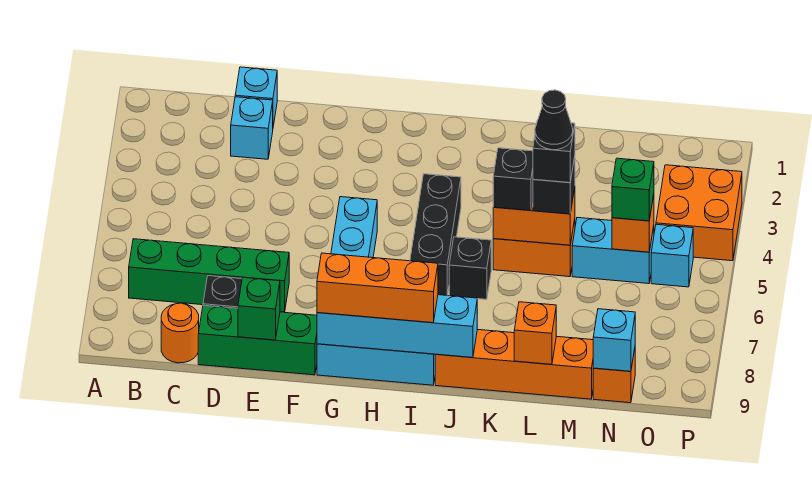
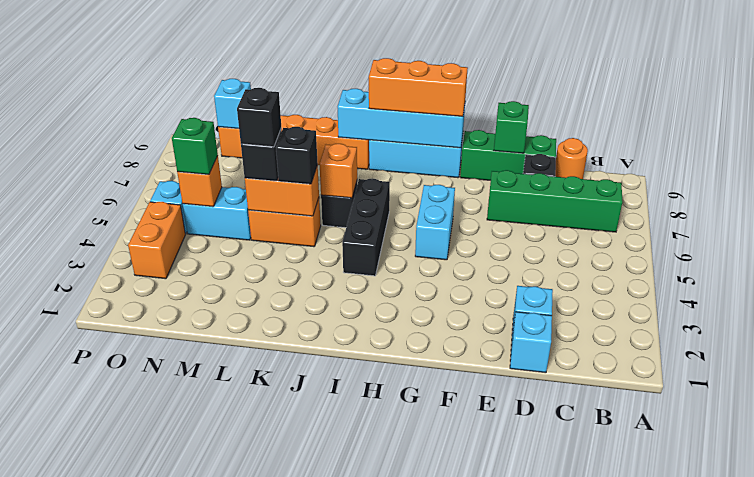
black cone L5 level 5 -> none
orange brick L9 level 2 -> orange brick J6 level 2
orange brick O3:P4 level 1 -> orange brick O3:O4 level 1

